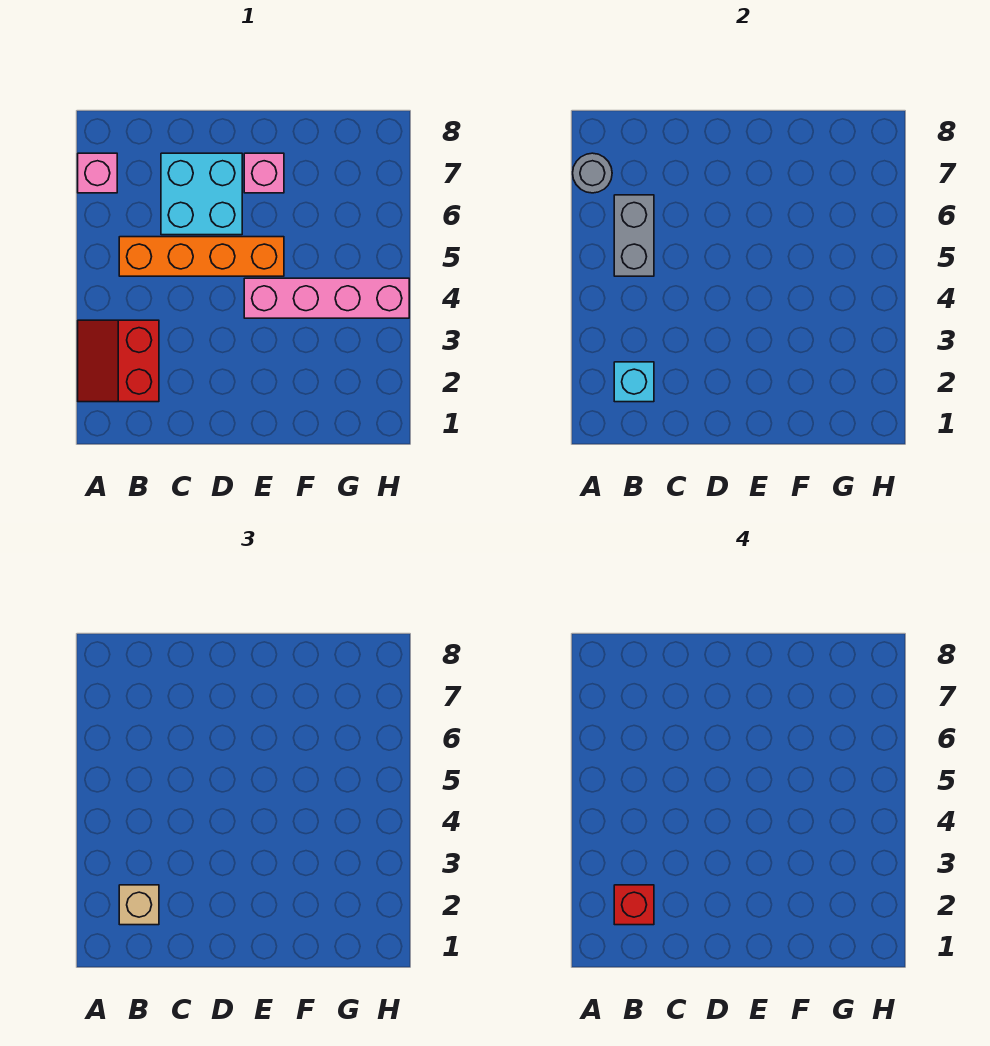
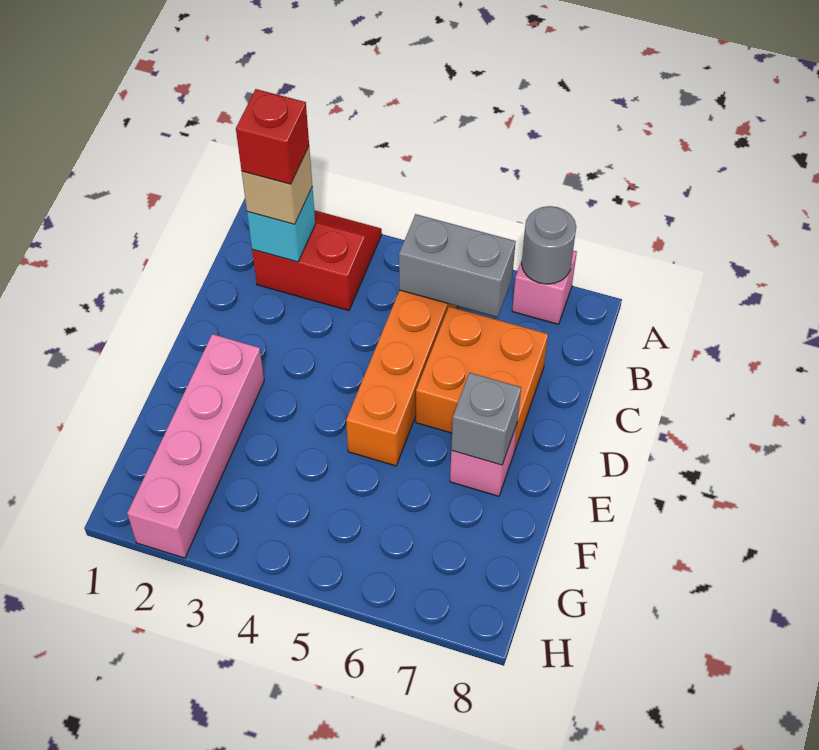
cyan brick C6:D7 level 1 -> orange brick C6:D7 level 1
pink brick E4:H4 level 1 -> pink brick E2:H2 level 1
none -> grey brick E7 level 2

